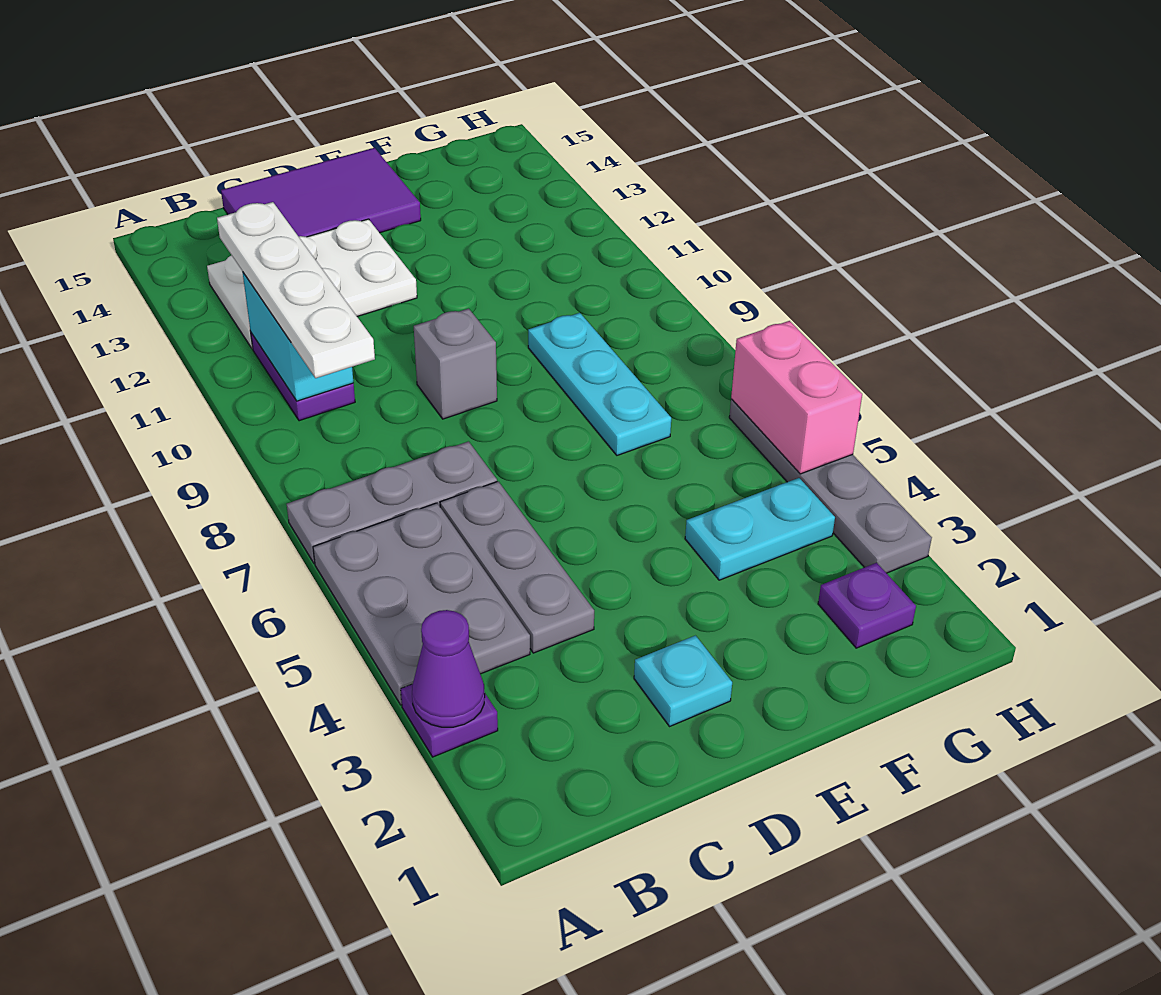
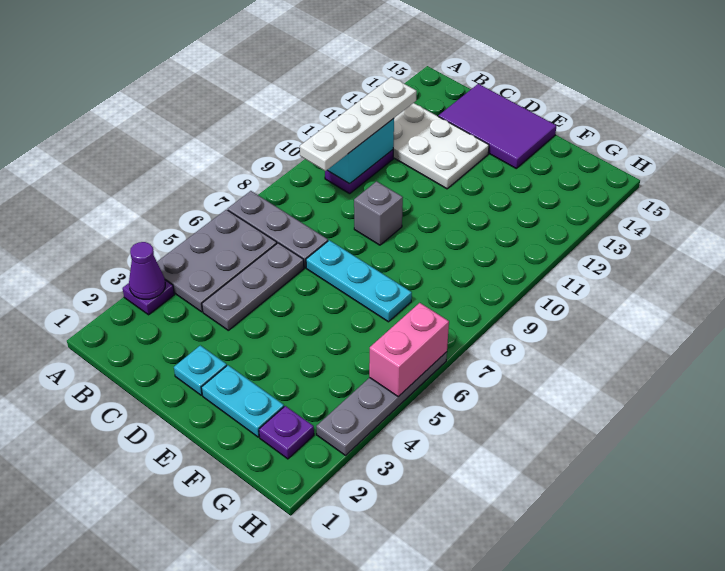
cyan plate F4:G4 level 1 -> cyan plate E2:F2 level 1
cyan plate F7:F9 level 1 -> cyan plate D7:F7 level 1

